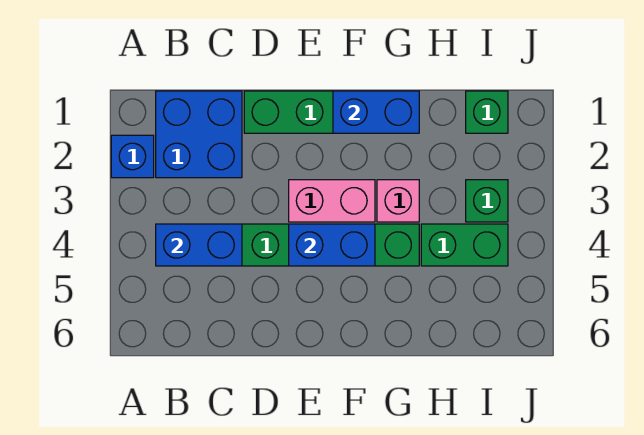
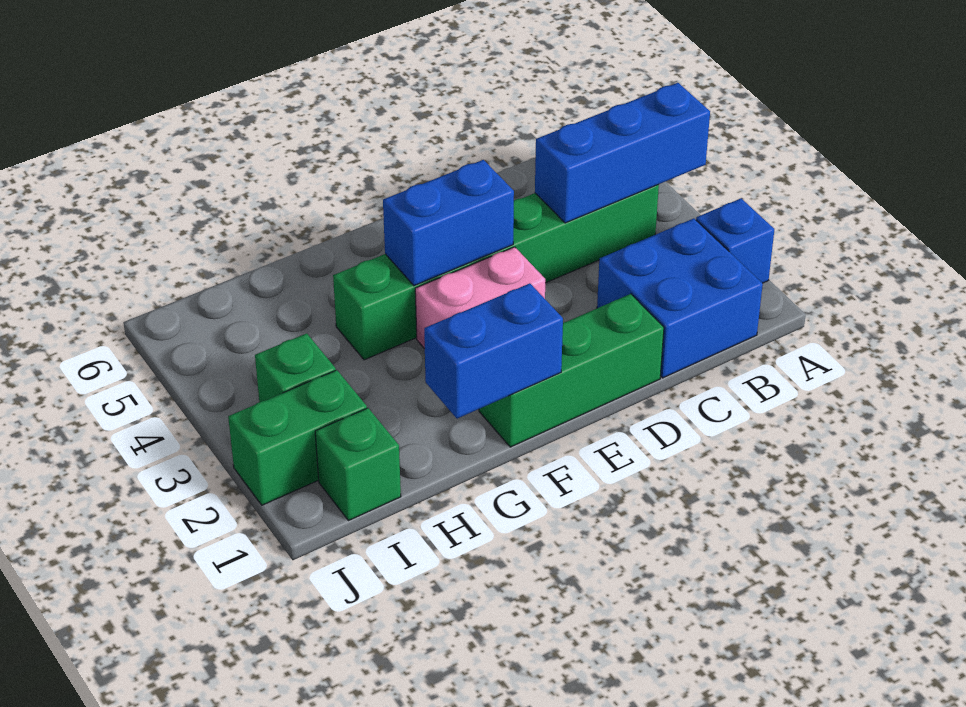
blue brick B4:C4 level 2 -> blue brick A4:C4 level 2
pink brick G3 level 1 -> none
green brick H4:I4 level 1 -> green brick I2:J2 level 1

